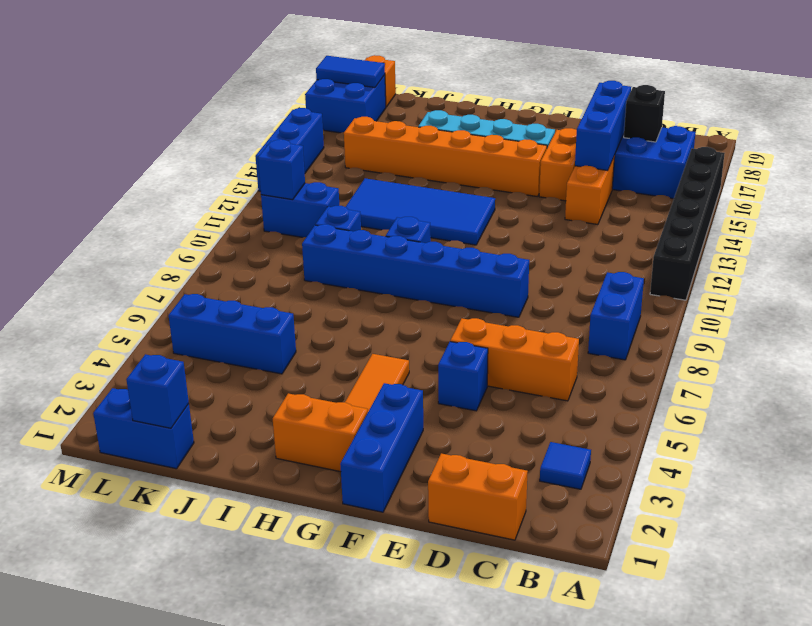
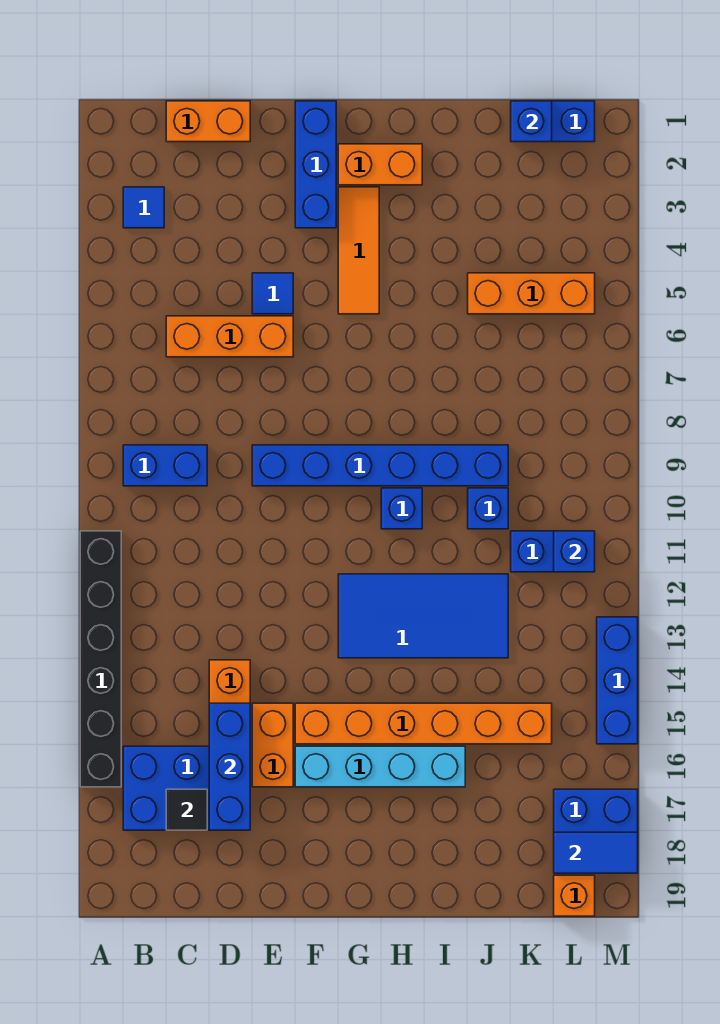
blue brick B8:B9 level 1 -> blue brick B9:C9 level 1
black brick C17 level 2 -> black tile C17 level 2
blue brick E5 level 1 -> blue tile E5 level 1
blue brick J5:L5 level 1 -> orange brick J5:L5 level 1

